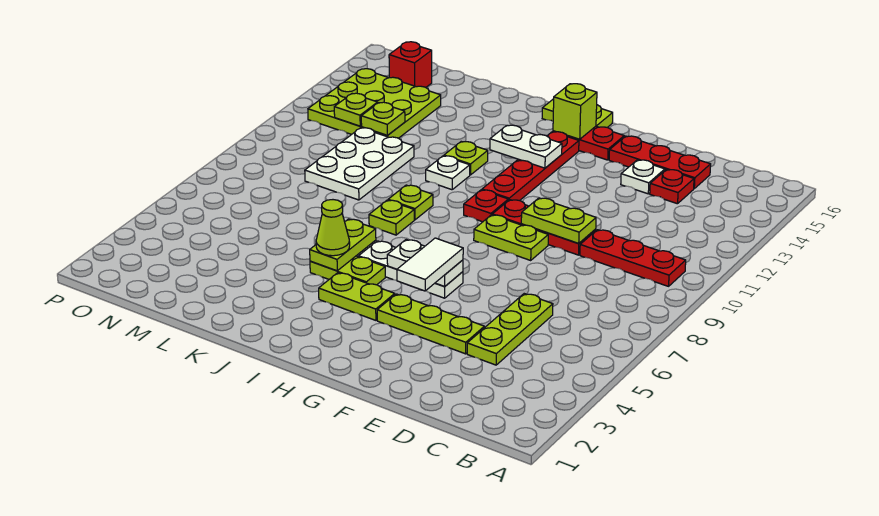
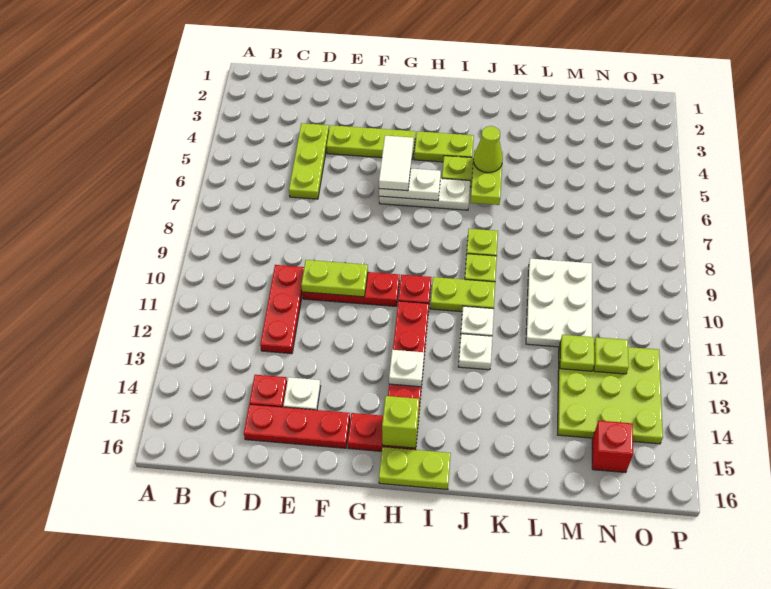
red plate B10:D10 level 1 -> red plate D10:D12 level 1
lime plate F9:G9 level 1 -> lime plate I10:J10 level 1
white plate H13:I13 level 2 -> white plate H13 level 2
lime plate J12 level 1 -> white plate J12 level 1

